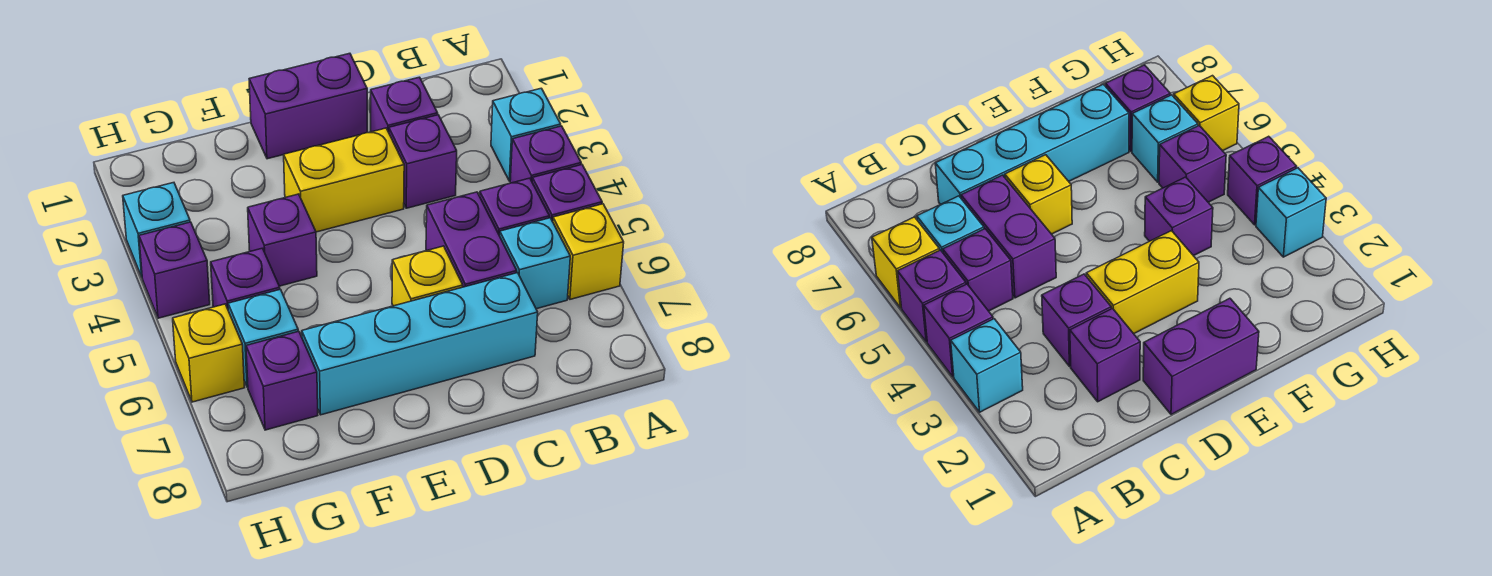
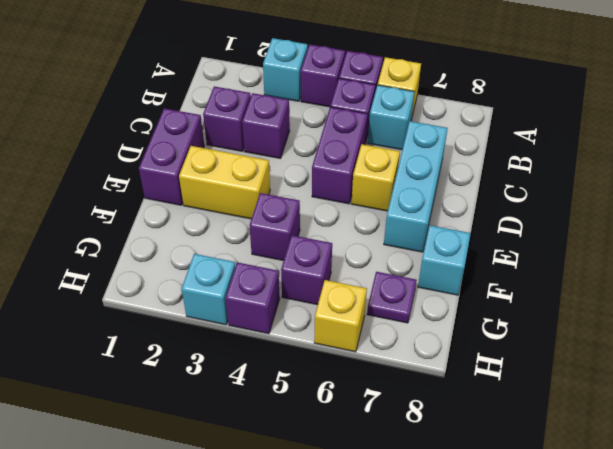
purple brick C5:C6 level 1 -> purple brick C5:D5 level 1
cyan brick C7:F7 level 1 -> cyan brick C7:E7 level 1
yellow brick D3:E3 level 1 -> yellow brick E2:E3 level 1
cyan brick G6 level 1 -> cyan brick F8 level 1
purple brick G7 level 1 -> purple plate G7 level 1

